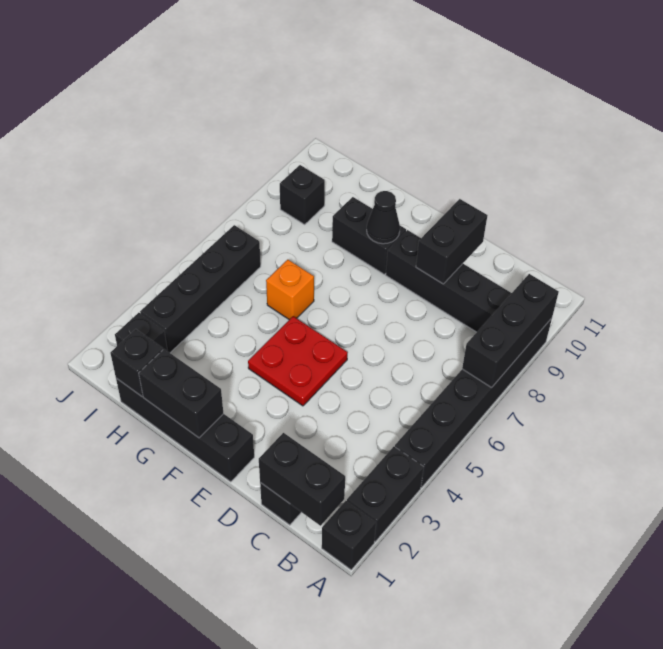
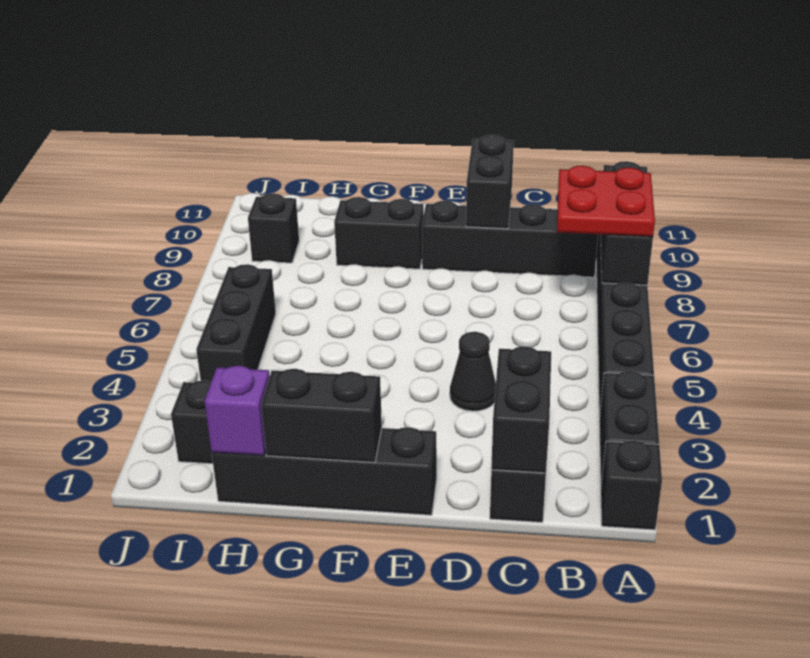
black brick B1:C1 level 2 -> black brick C1:C2 level 2
red plate E4:F5 level 1 -> red plate A7:B8 level 3
black cone F9 level 2 -> black cone D4 level 1
orange brick G6 level 1 -> none
black brick H1 level 2 -> purple brick H1 level 2
black brick I3:I6 level 1 -> black brick I4:I6 level 1

